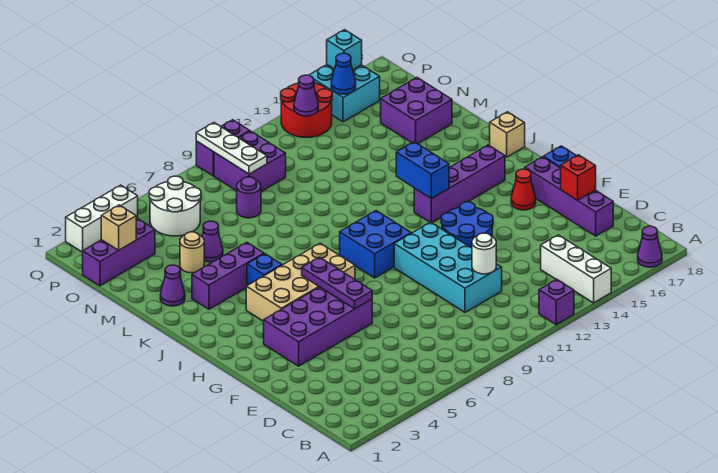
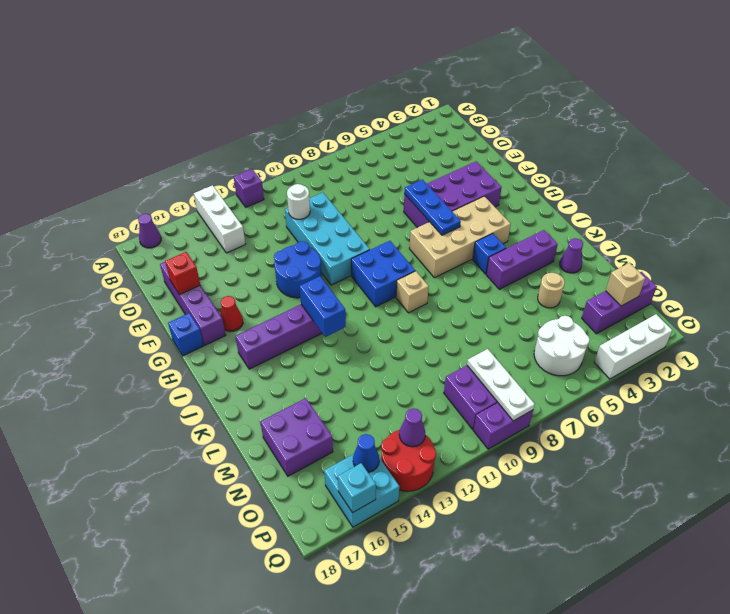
purple plate F6:H6 level 2 -> blue plate F6:H6 level 2
tan brick J18 level 1 -> tan brick J9 level 1
purple cone M5 level 1 -> none
purple round brick N8 level 1 -> none

